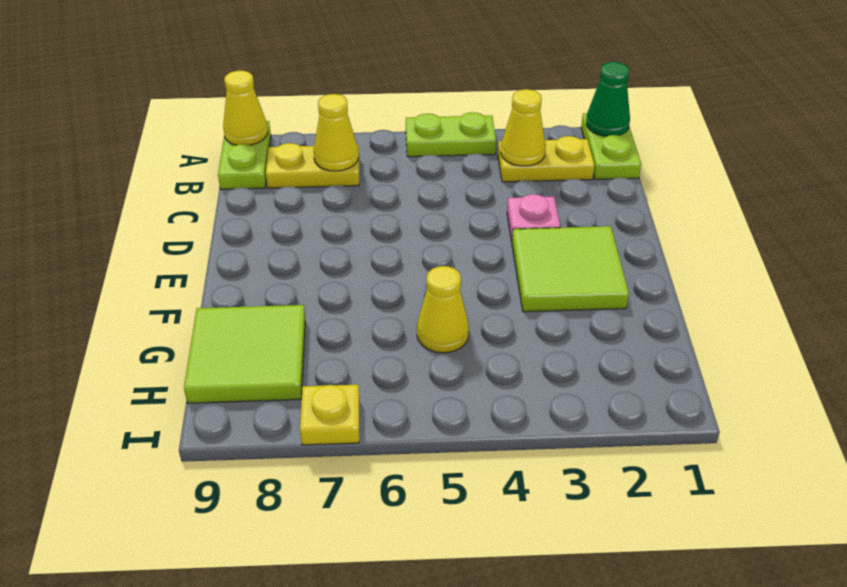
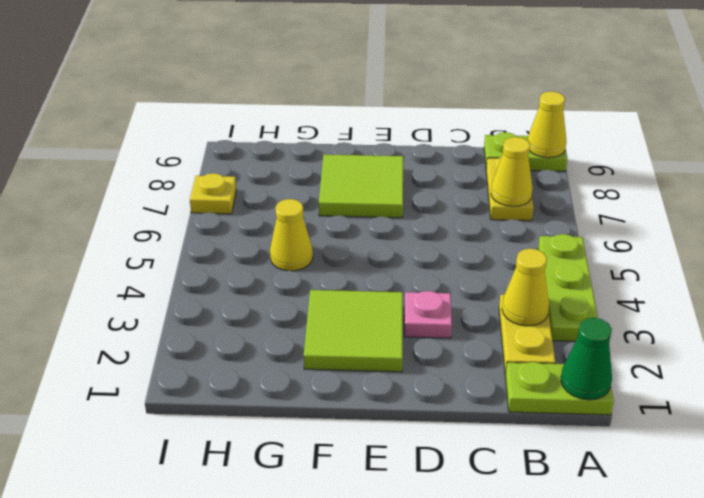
lime plate A4:A5 level 1 -> lime plate A3:A5 level 1
lime tile G8:H9 level 1 -> lime tile E7:F8 level 1

